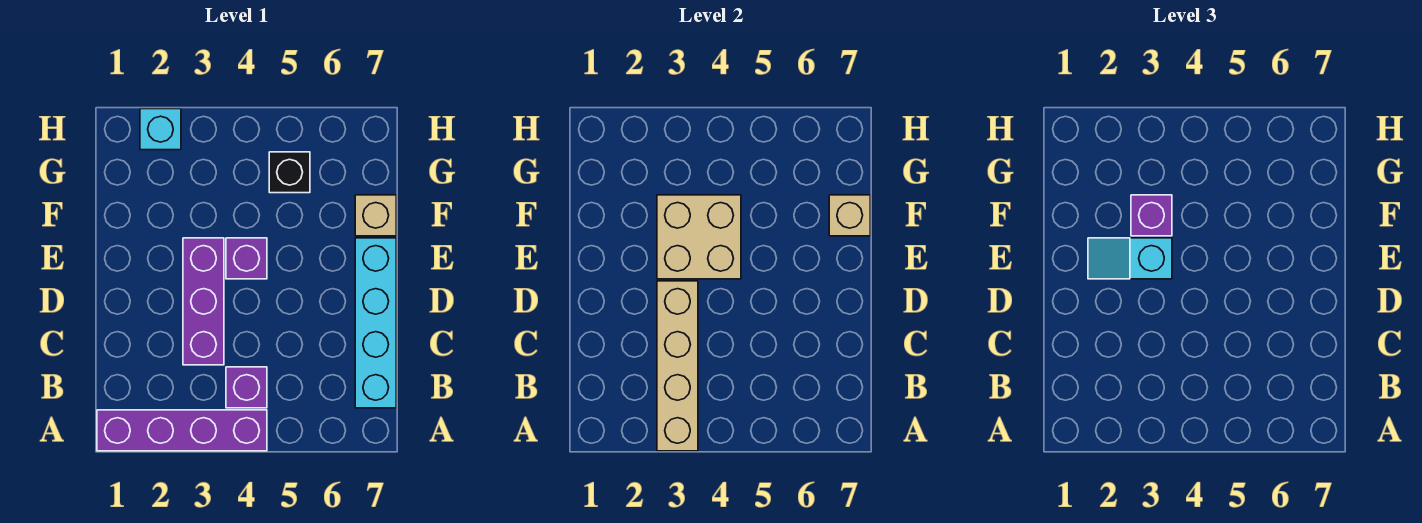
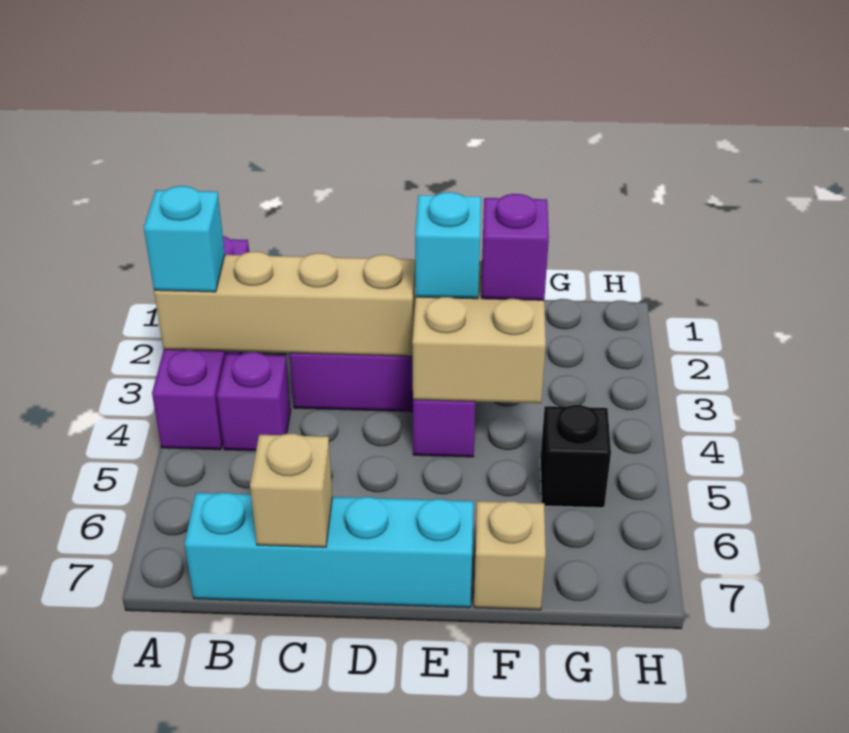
tan brick F7 level 2 -> tan brick C7 level 2
cyan brick H2 level 1 -> cyan brick A3 level 3

